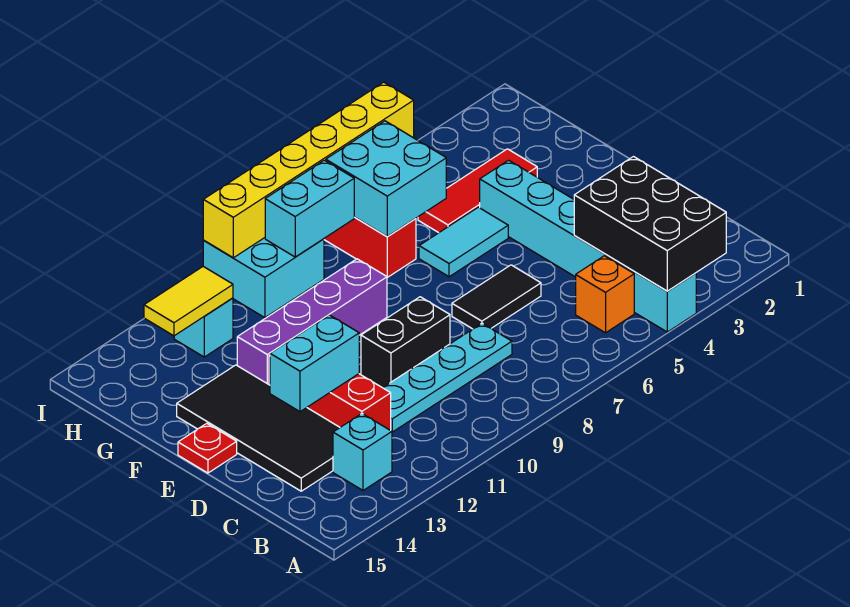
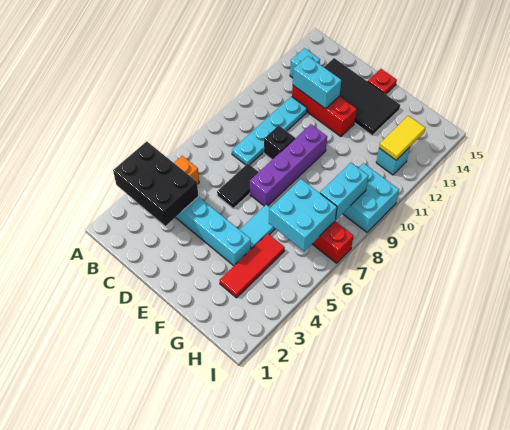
black brick D9:D10 level 1 -> black brick D9 level 1
cyan brick D12:D13 level 2 -> cyan brick C12:D12 level 2
purple brick F9:F12 level 1 -> purple brick E7:E10 level 1
yellow brick I5:I10 level 2 -> none

